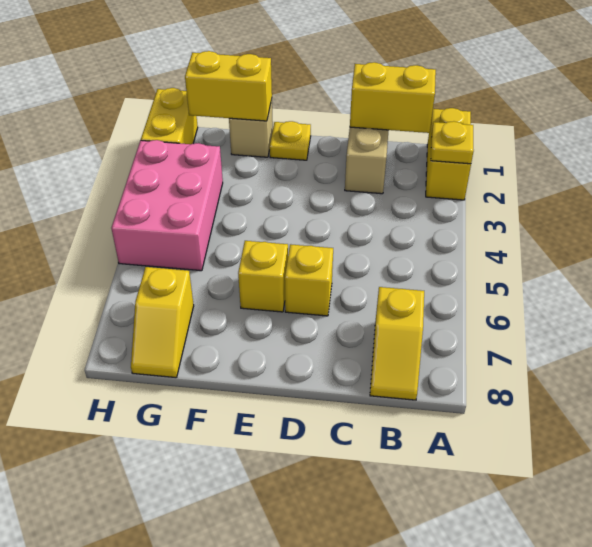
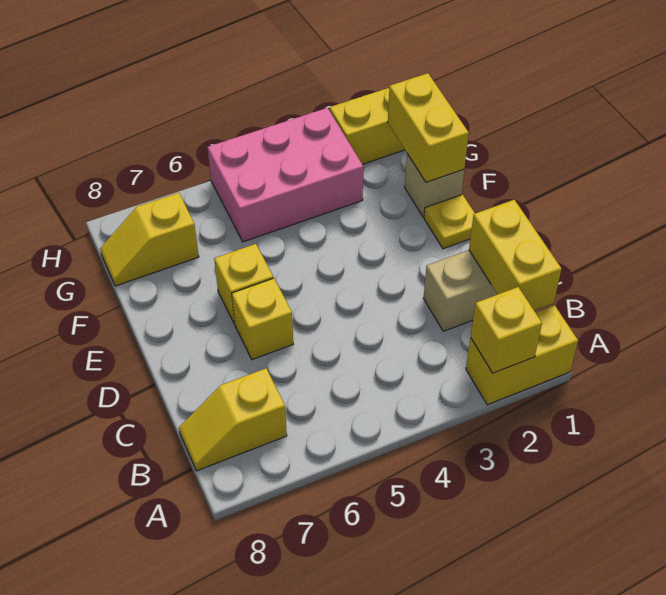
yellow plate A2 level 2 -> yellow brick A2 level 2

